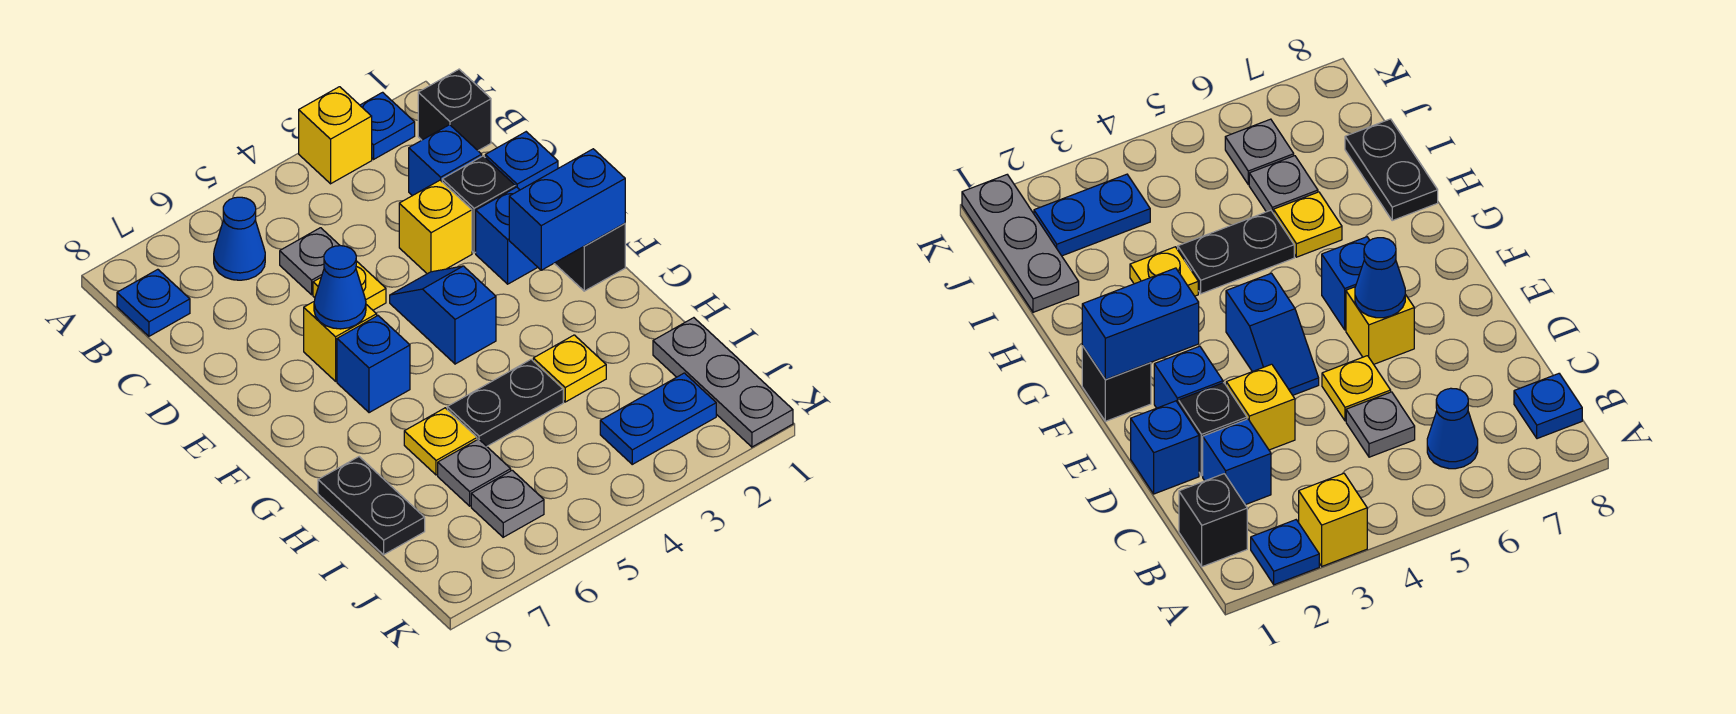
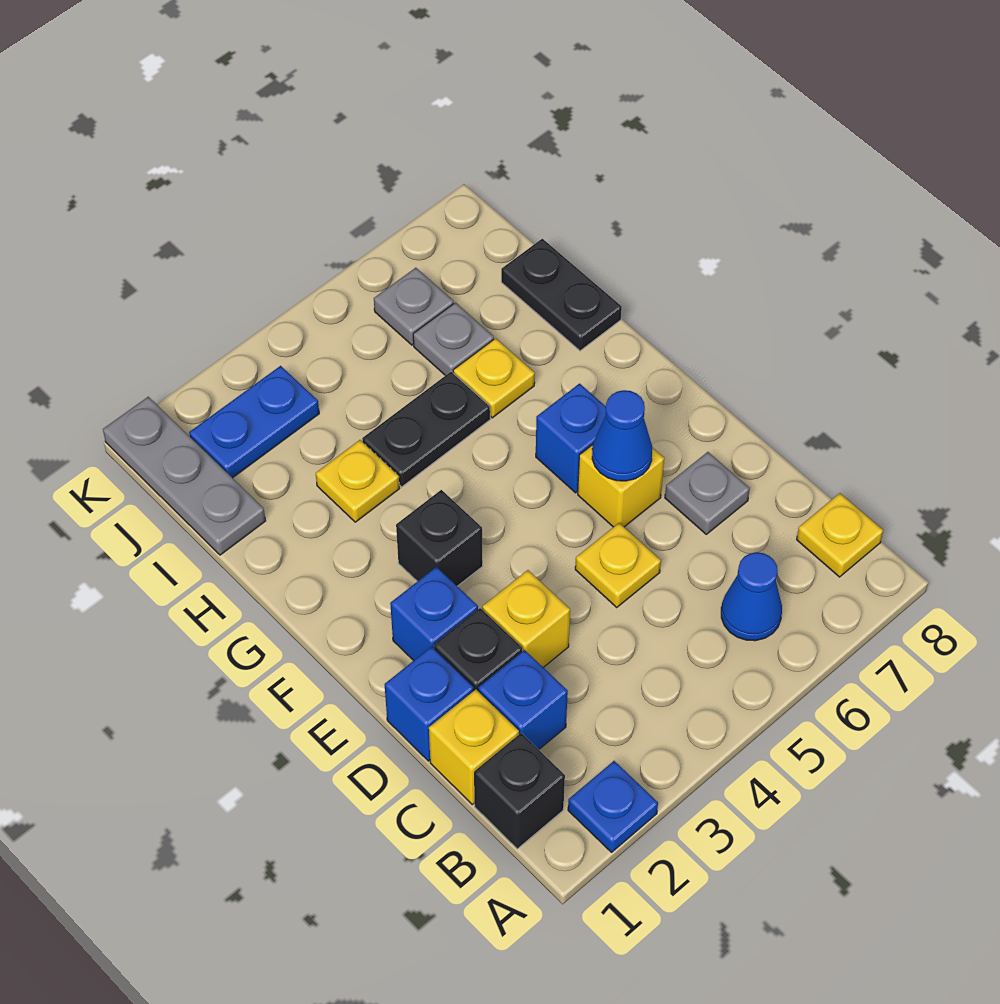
yellow brick A3 level 1 -> yellow brick C1 level 1
blue plate B8 level 1 -> yellow plate B8 level 1
grey plate C5 level 1 -> grey plate D7 level 1
blue slope E4:F4 level 1 top F -> none
black brick F1 level 1 -> black brick F3 level 1
blue brick F1:F2 level 2 -> none

